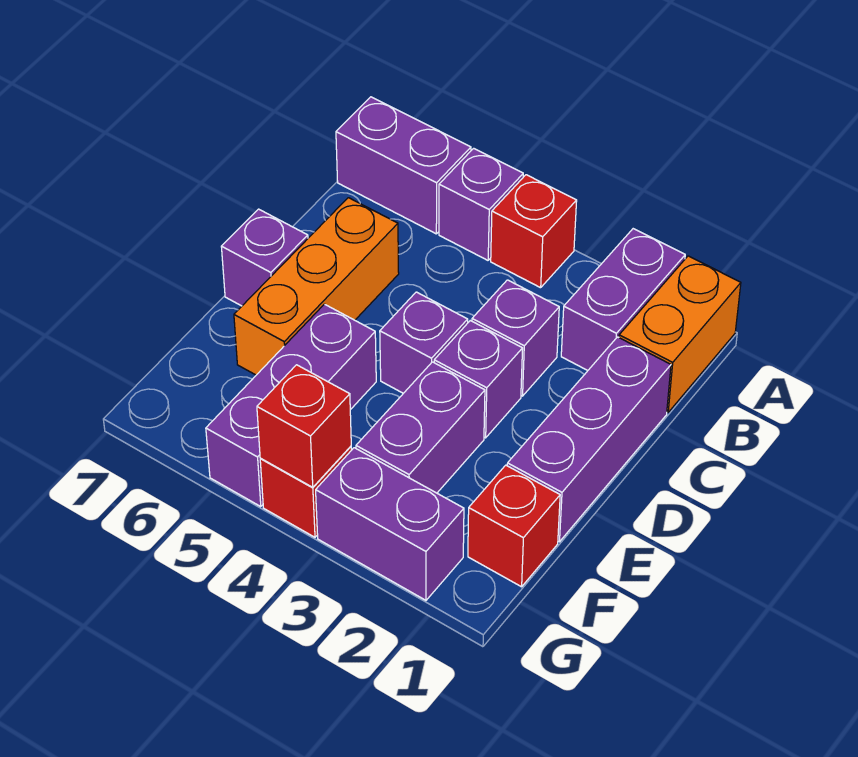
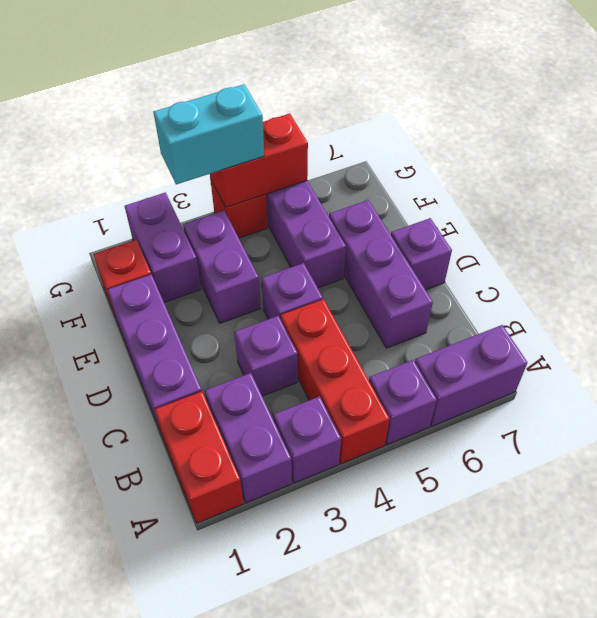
orange brick A1:B1 level 1 -> red brick A1:B1 level 1
red brick A4 level 1 -> red brick A4:C4 level 1
orange brick C6:E6 level 1 -> purple brick C6:E6 level 1
purple brick D3 level 1 -> purple brick A3 level 1
purple brick G2:G3 level 1 -> purple brick F2:G2 level 1
none -> cyan brick G3:G4 level 3
red brick G4 level 2 -> red brick G4:G5 level 2

